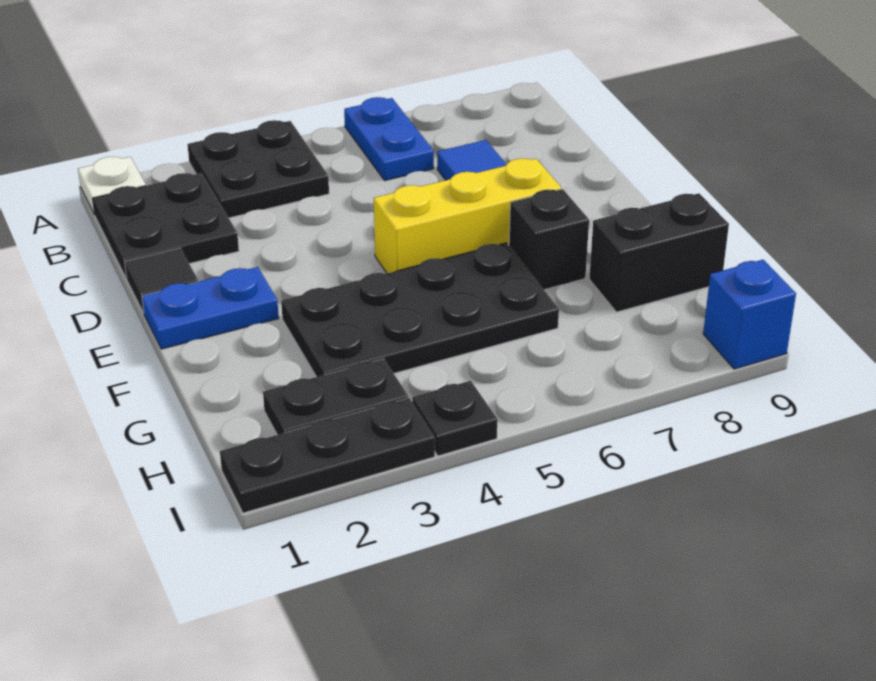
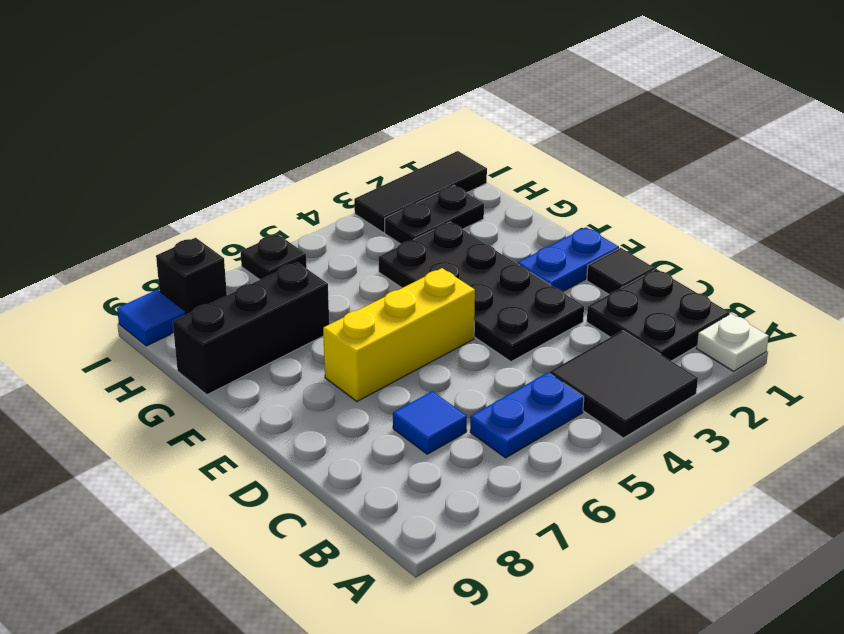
black plate A3:B4 level 1 -> black tile A3:B4 level 1
blue plate A6:B6 level 1 -> blue plate B5:B6 level 1
black plate F3:G6 level 1 -> black plate D3:G4 level 1
black brick F7 level 1 -> black brick I8 level 1
black brick G8:G9 level 1 -> black brick G7:G9 level 1
black plate I1:I3 level 1 -> black tile I1:I3 level 1
black plate I4 level 1 -> black plate I6 level 1
blue brick I9 level 1 -> blue tile I9 level 1

